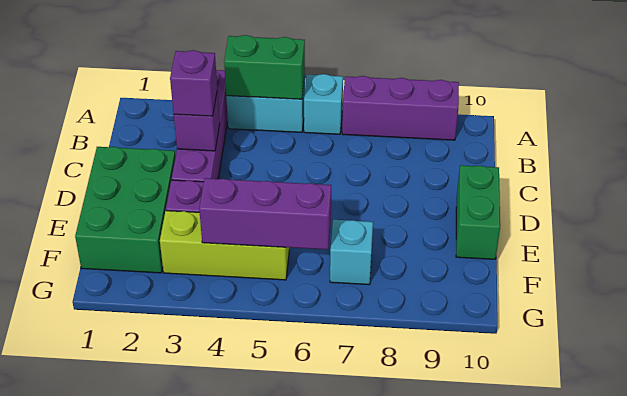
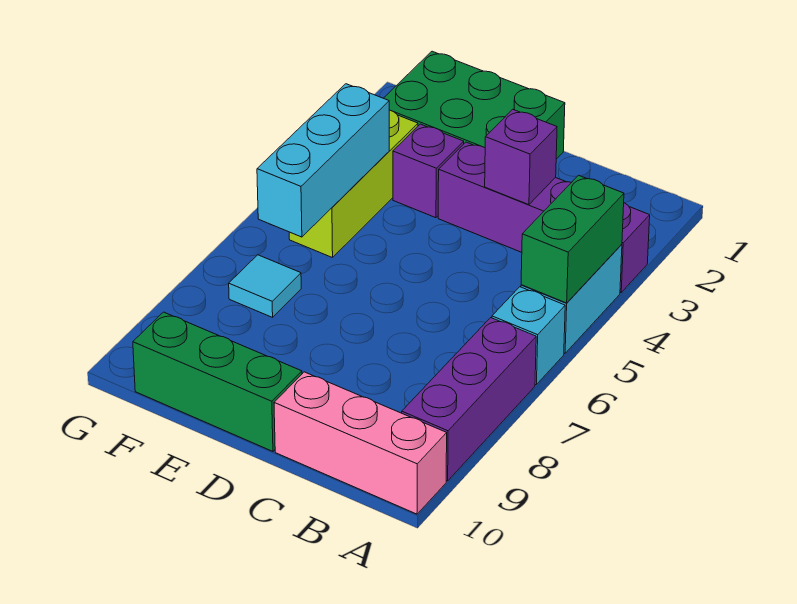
none -> pink brick A10:C10 level 1
purple brick C3 level 3 -> none
green brick D10:E10 level 1 -> green brick D10:F10 level 1
purple brick F4:F6 level 2 -> cyan brick F4:F6 level 2
cyan brick F7 level 1 -> cyan tile F7 level 1

